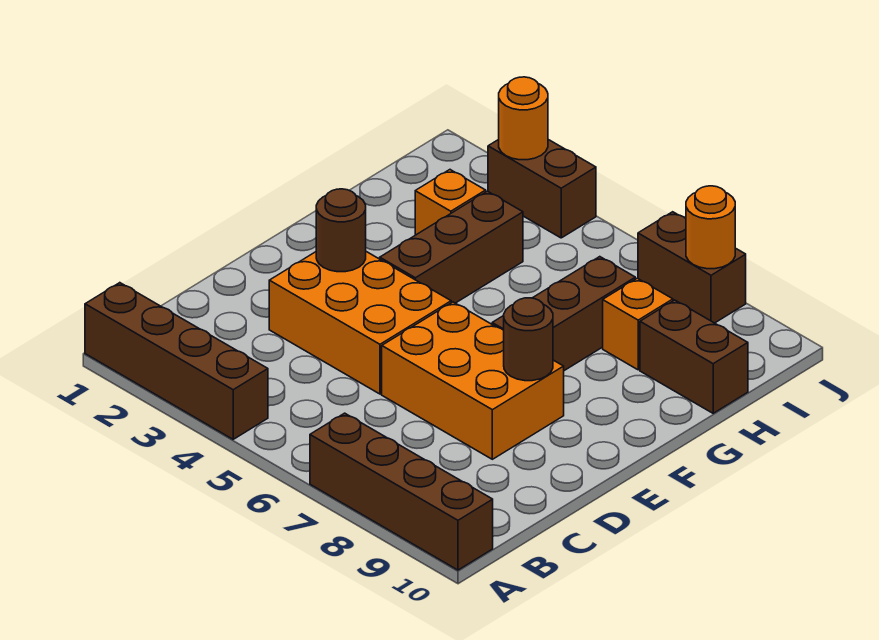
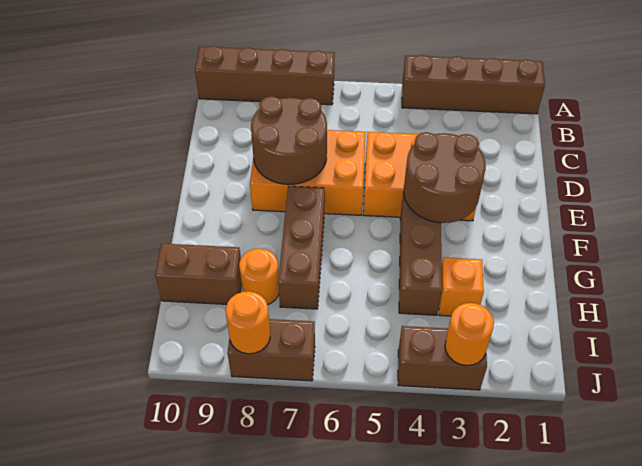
brown round brick E3 level 2 -> brown round brick E3:F4 level 2
brown round brick E8 level 2 -> brown round brick D7:E8 level 2
orange brick H8 level 1 -> orange round brick H8 level 1

